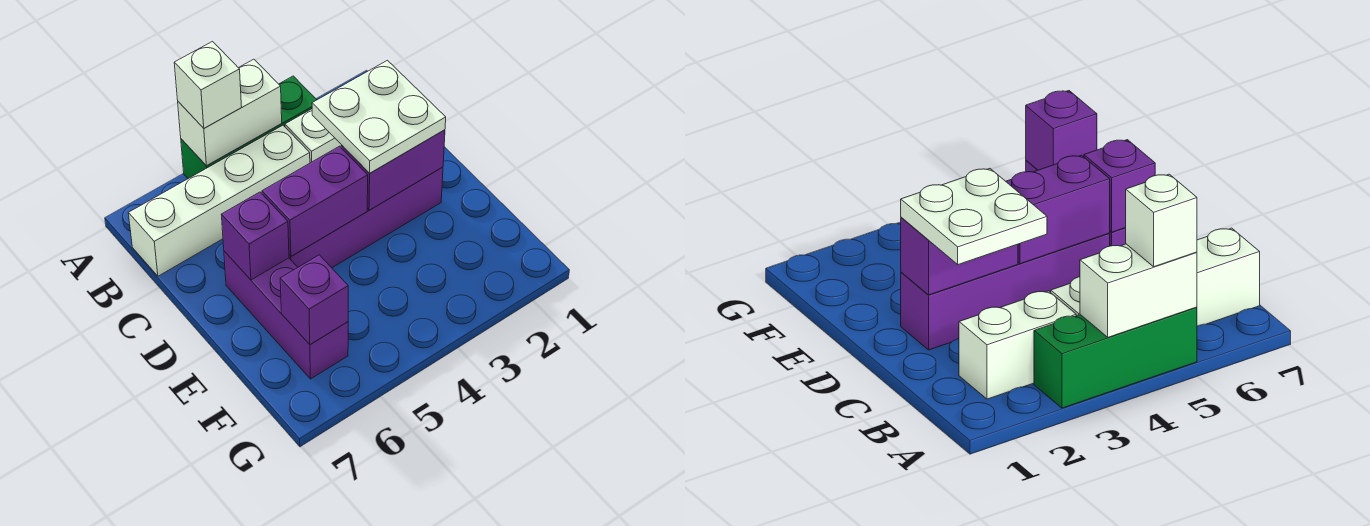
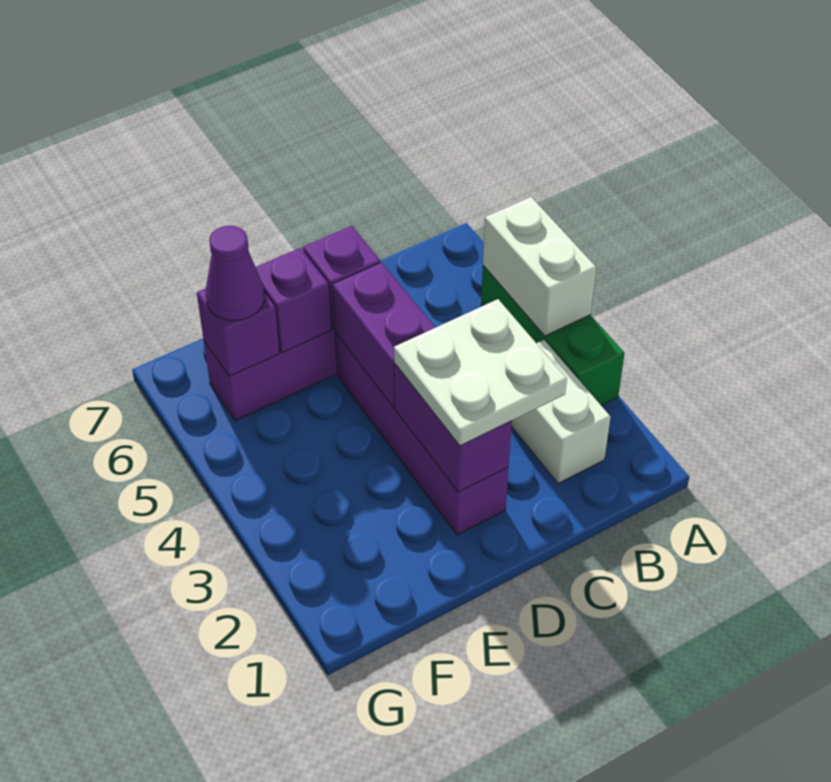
white brick A5 level 3 -> none
white brick B4:B7 level 1 -> none
none -> purple brick E6 level 2
none -> purple cone F6 level 3

